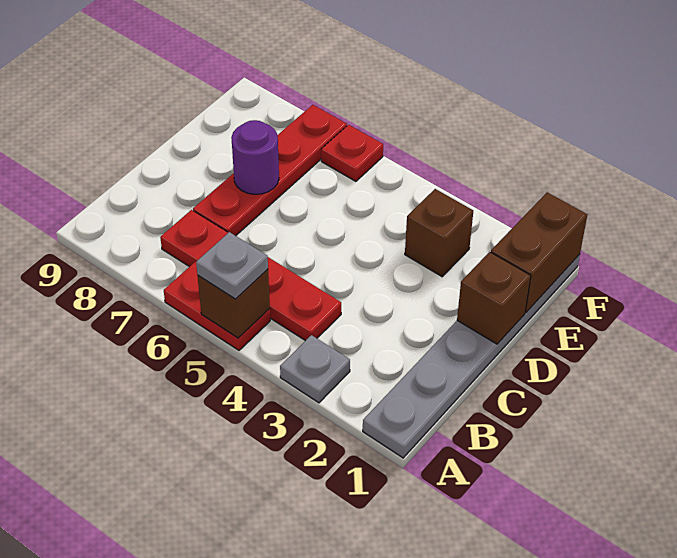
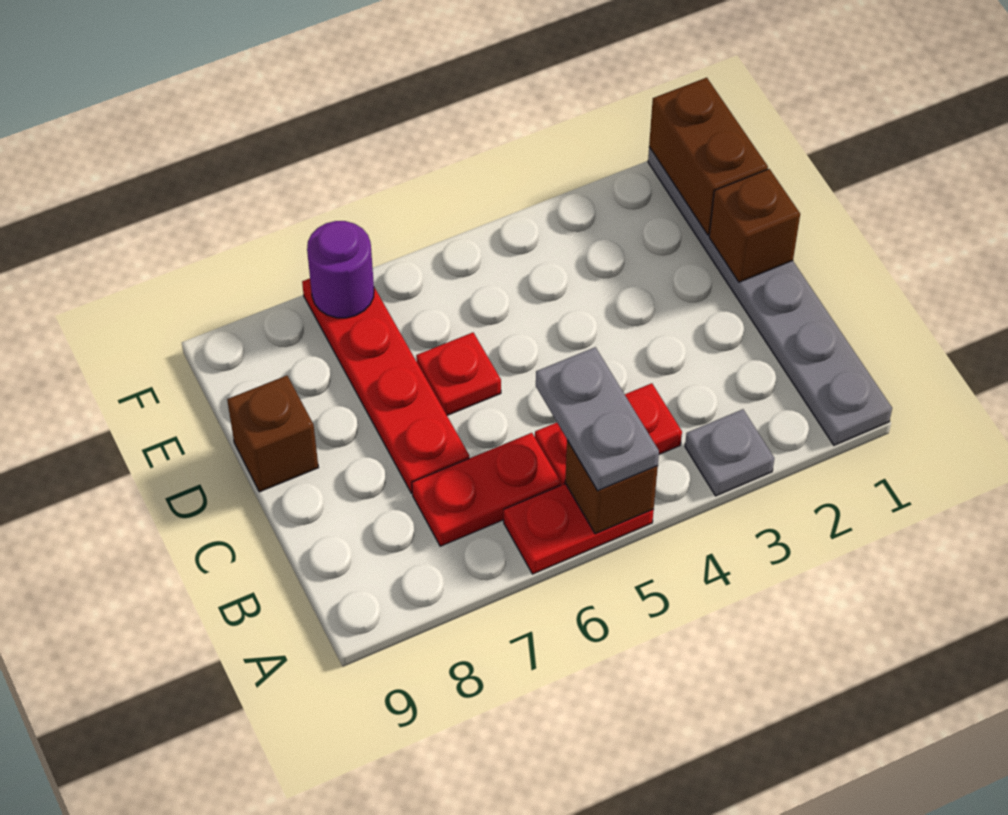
grey plate A5 level 3 -> grey plate A5:B5 level 3
purple round brick D7 level 2 -> purple round brick F7 level 2
brown brick E3 level 1 -> brown brick D9 level 1
red plate F6 level 1 -> red plate D6 level 1

